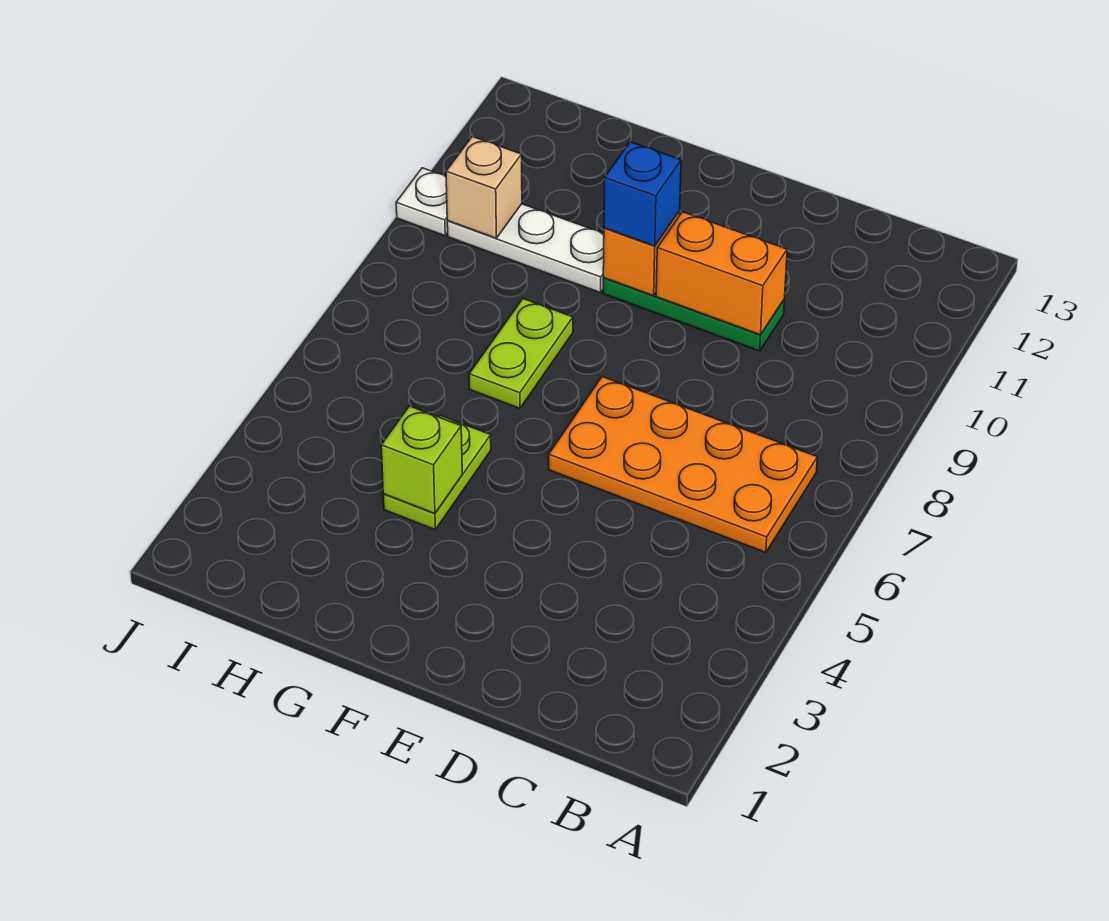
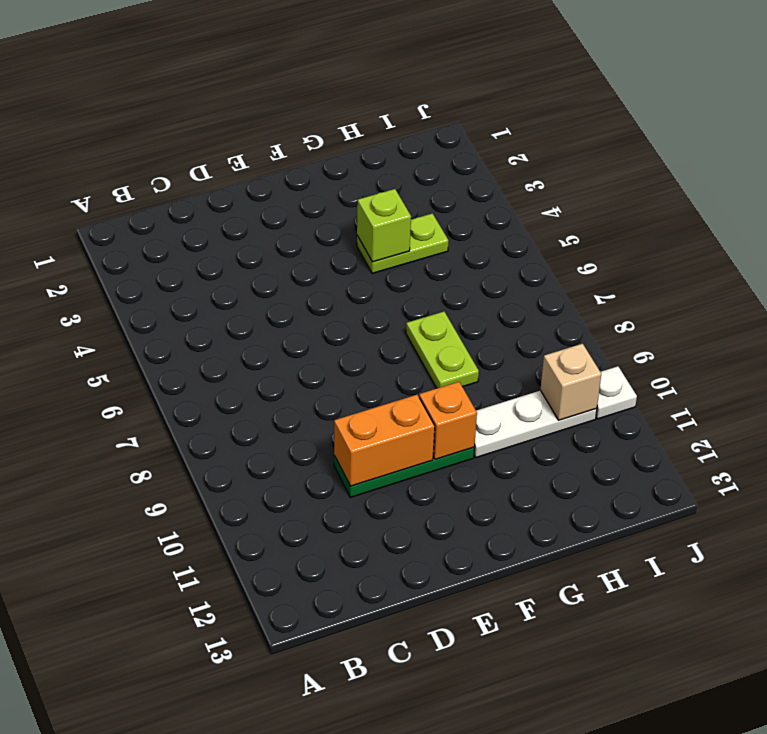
orange plate B6:E7 level 1 -> none
blue brick F10 level 3 -> none
lime plate G4:G5 level 1 -> lime plate G4:H4 level 1

